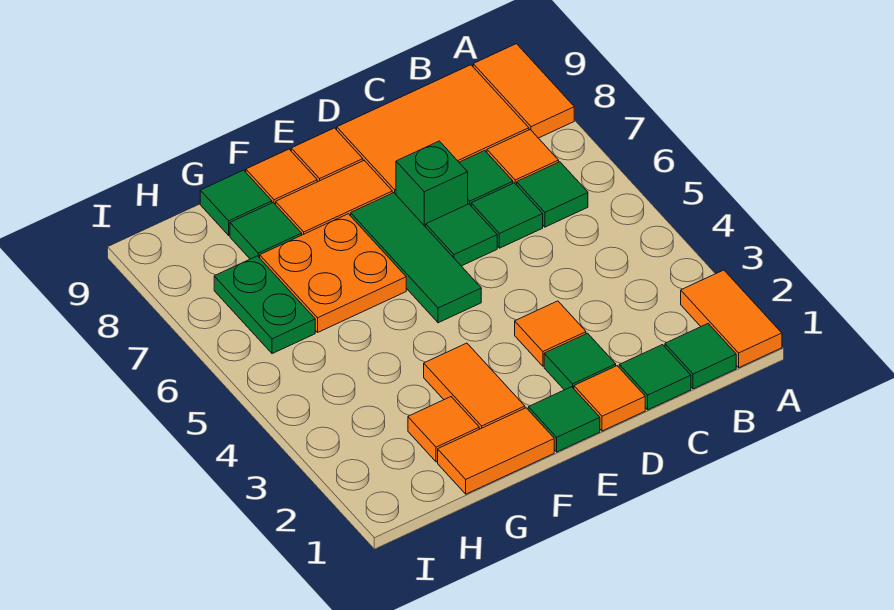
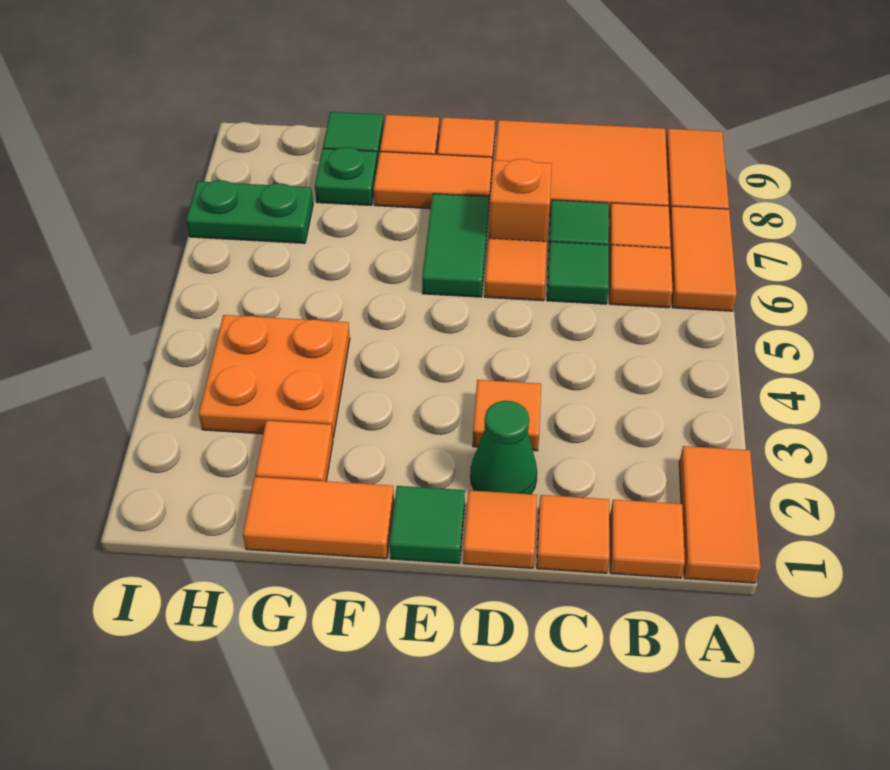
green tile B1 level 1 -> orange tile B1 level 1
green tile B6 level 1 -> orange tile B6 level 1
green tile C1 level 1 -> orange tile C1 level 1
green tile D2 level 1 -> green cone D2 level 1
green tile D6 level 1 -> orange tile D6 level 1
green brick D7 level 1 -> orange brick D7 level 1
green tile E5:E7 level 1 -> green tile E6:E7 level 1
orange tile F2:F3 level 1 -> orange tile A6:A7 level 1
orange plate F6:G7 level 1 -> orange plate G3:H4 level 1
green tile G8 level 1 -> green plate G8 level 1
green plate H6:H7 level 1 -> green plate H7:I7 level 1

